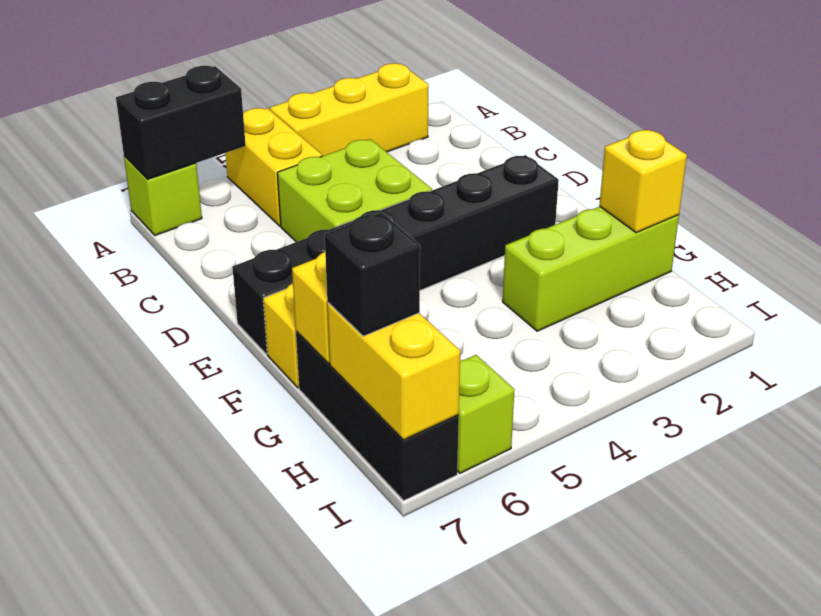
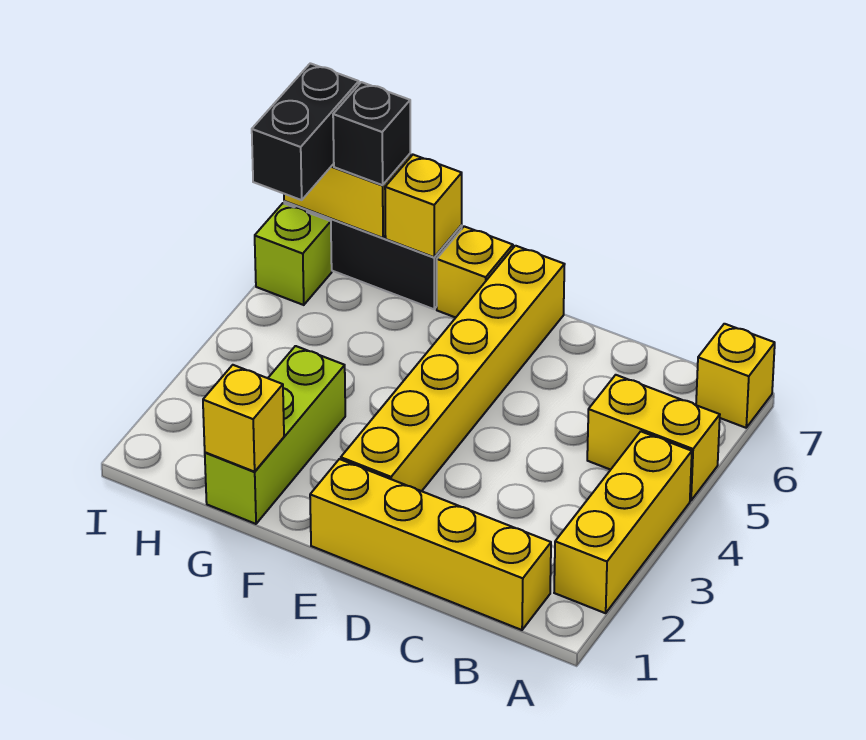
black brick A6:A7 level 2 -> black brick I6:I7 level 3
lime brick A7 level 1 -> yellow brick A7 level 1
none -> yellow brick B1:E1 level 1
lime brick C4:D5 level 1 -> none
black brick E2:E7 level 1 -> yellow brick E2:E7 level 1

